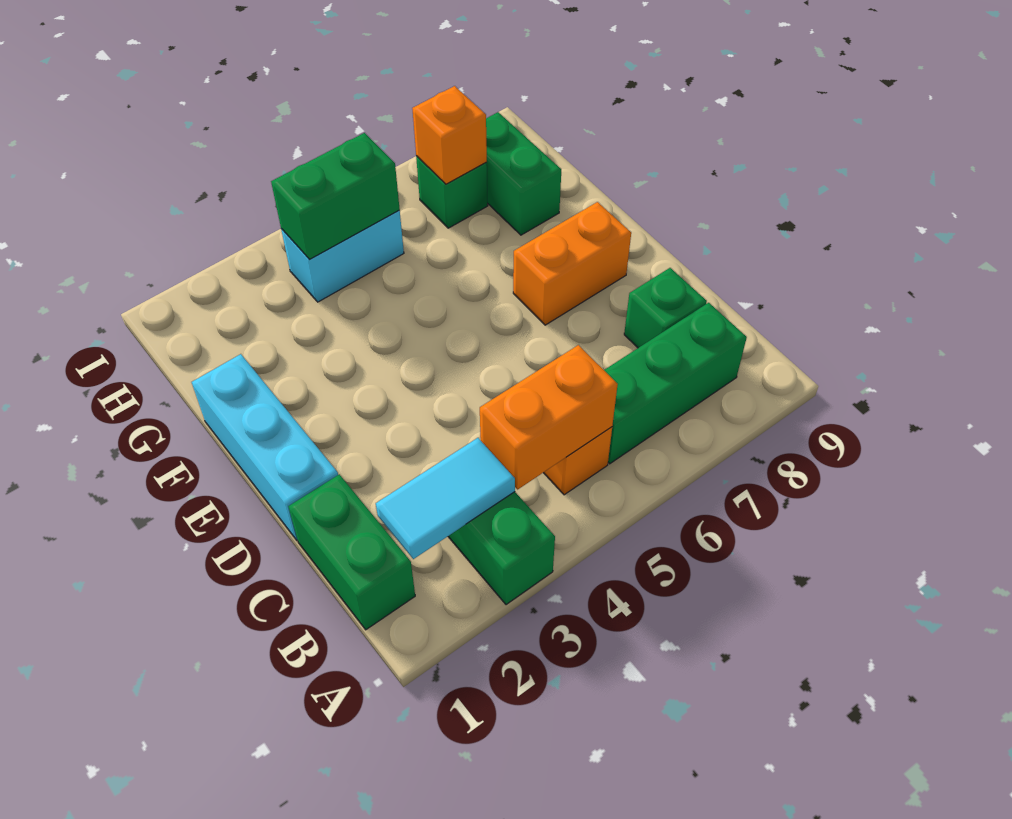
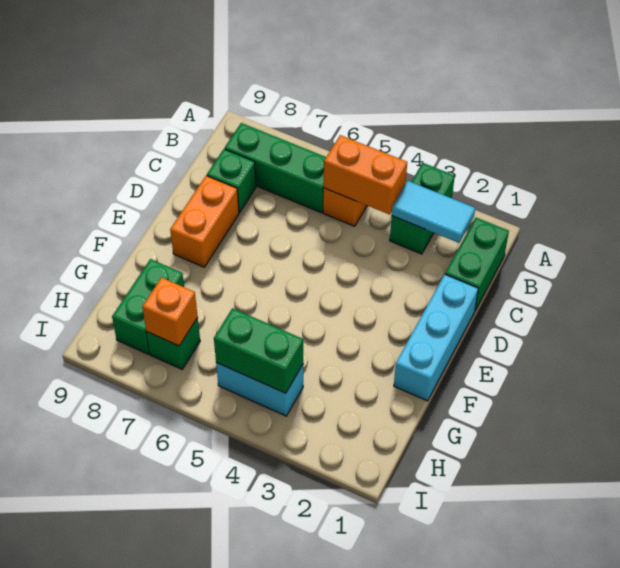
orange brick E7:E8 level 1 -> orange brick D8:E8 level 1

